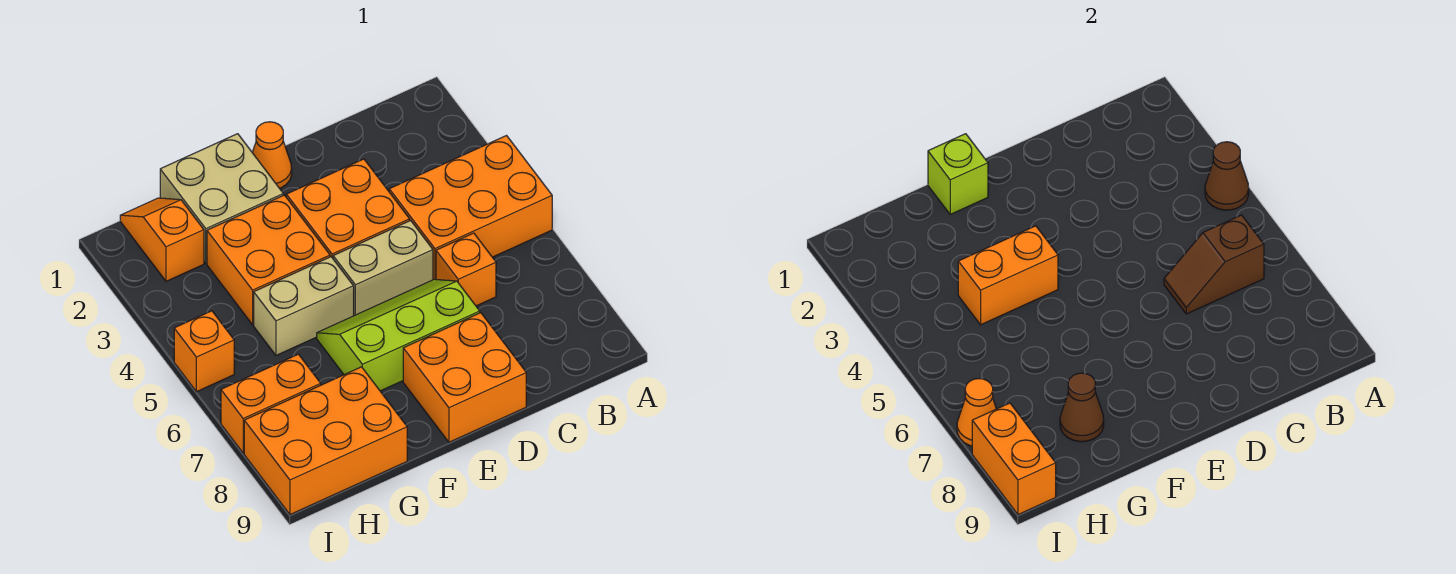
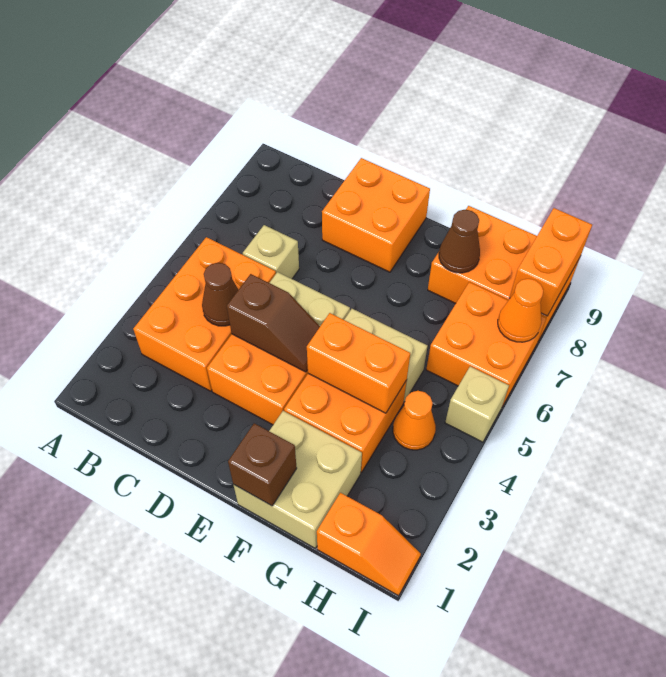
orange brick A4:C5 level 1 -> orange brick B3:C5 level 1
brown cone A4 level 2 -> brown cone C4 level 2
brown slope B6:C6 level 2 top B -> brown slope D4:E4 level 2 top D
orange brick C6 level 1 -> tan brick C6 level 1
lime slope D6:F7 level 1 top 7 -> none
orange cone E1 level 1 -> orange cone H4 level 1
lime brick F1 level 2 -> brown brick F1 level 2
orange slope H1:H2 level 1 top 2 -> orange slope H1:I1 level 1 top H
orange brick H7:I7 level 1 -> orange brick H6:I7 level 1
orange brick I5 level 1 -> tan brick I5 level 1

